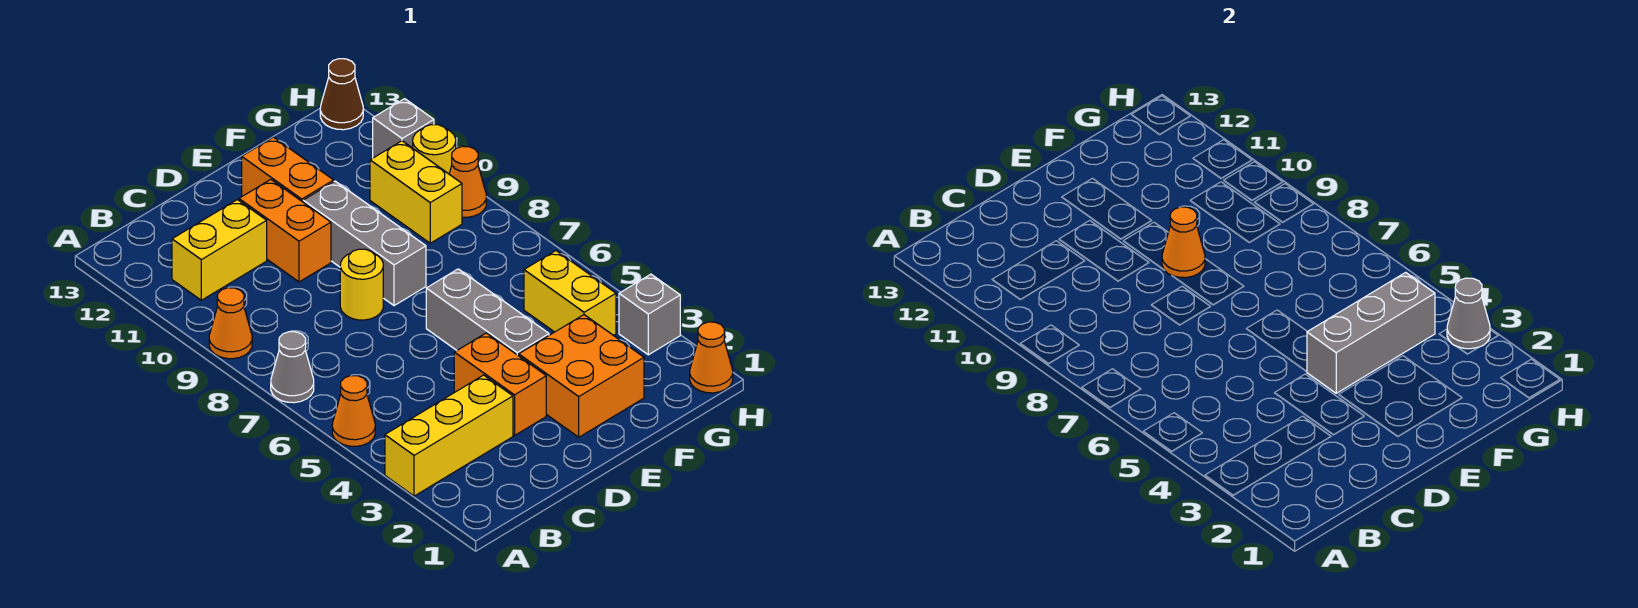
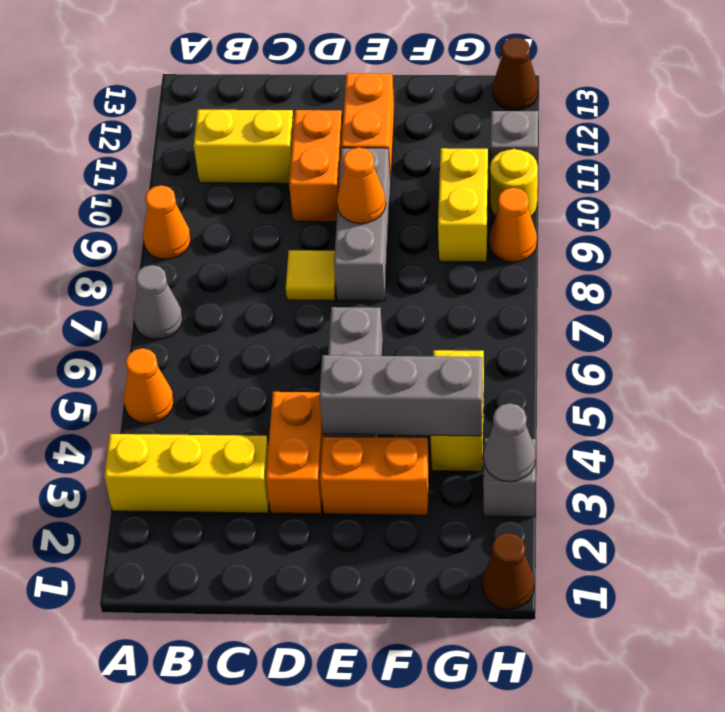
yellow round brick D8 level 1 -> yellow tile D8 level 1
orange brick E2:F3 level 1 -> orange brick E3:F3 level 1
orange cone H1 level 1 -> brown cone H1 level 1

